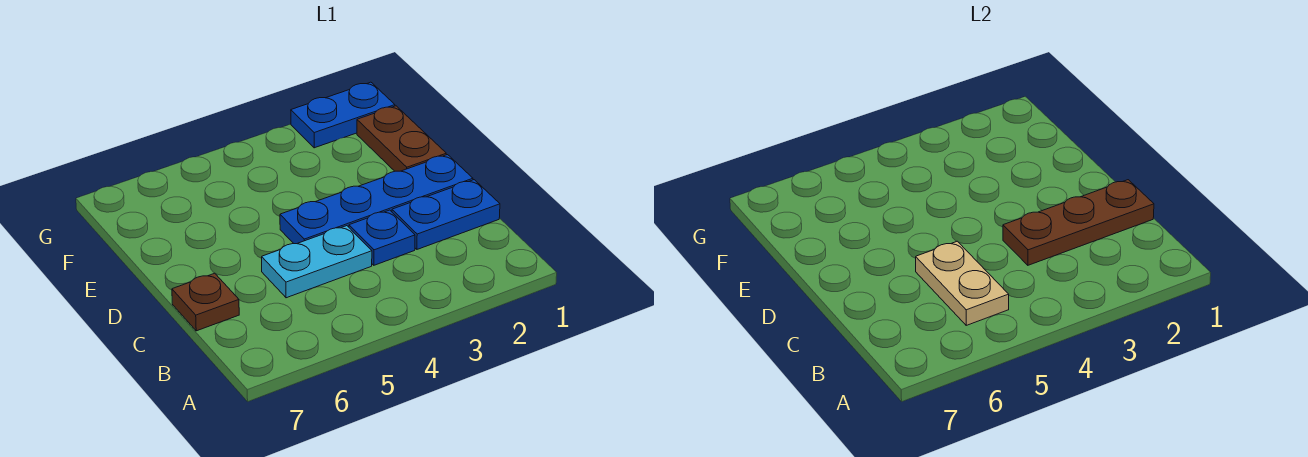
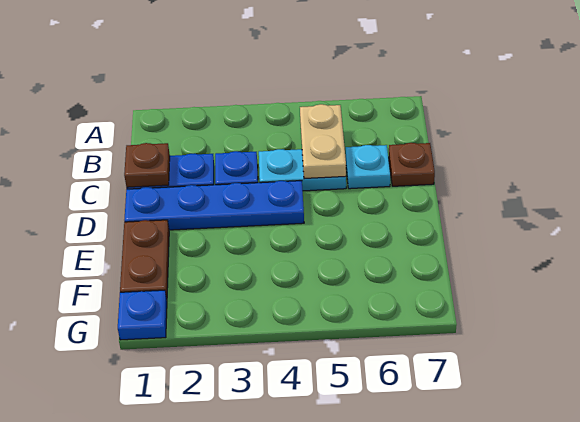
brown plate C1:C3 level 2 -> brown plate C1 level 2
none -> cyan plate C6 level 1
blue plate G1:G2 level 1 -> blue plate G1 level 1

